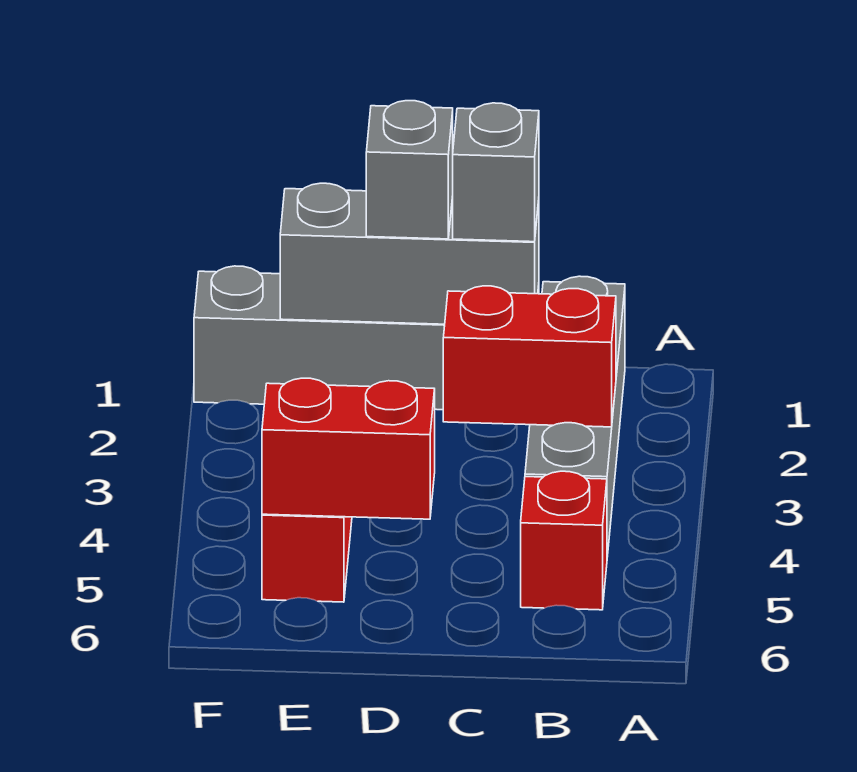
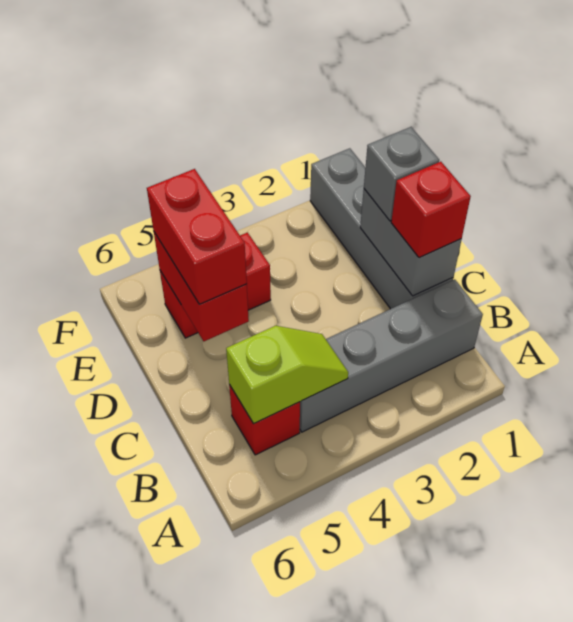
red brick B3:C3 level 2 -> red brick D5:E5 level 3
none -> lime slope B4:B5 level 2 top 5
grey brick C1:E1 level 2 -> grey brick C1:D1 level 2
grey brick C1 level 3 -> red brick C1 level 3

